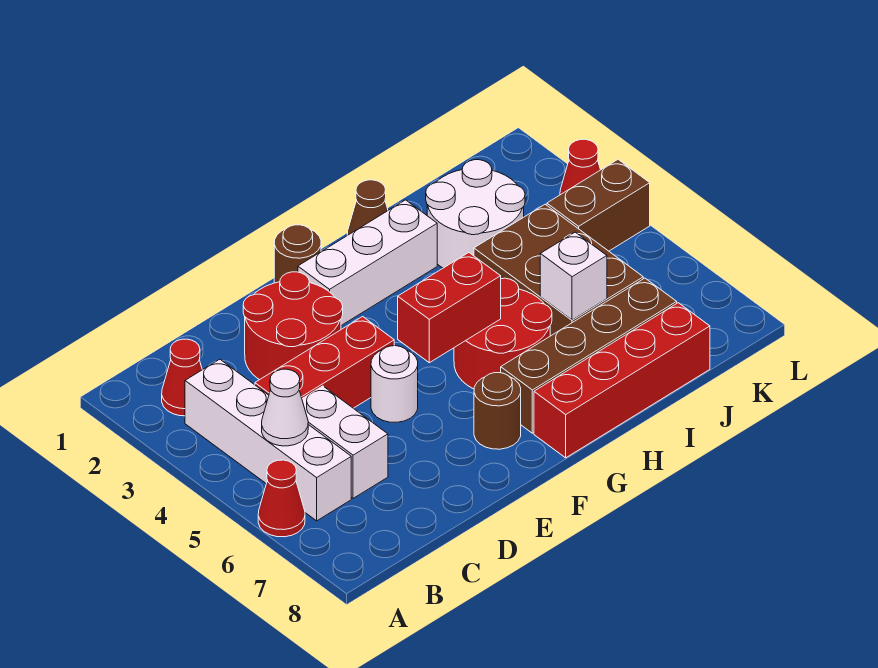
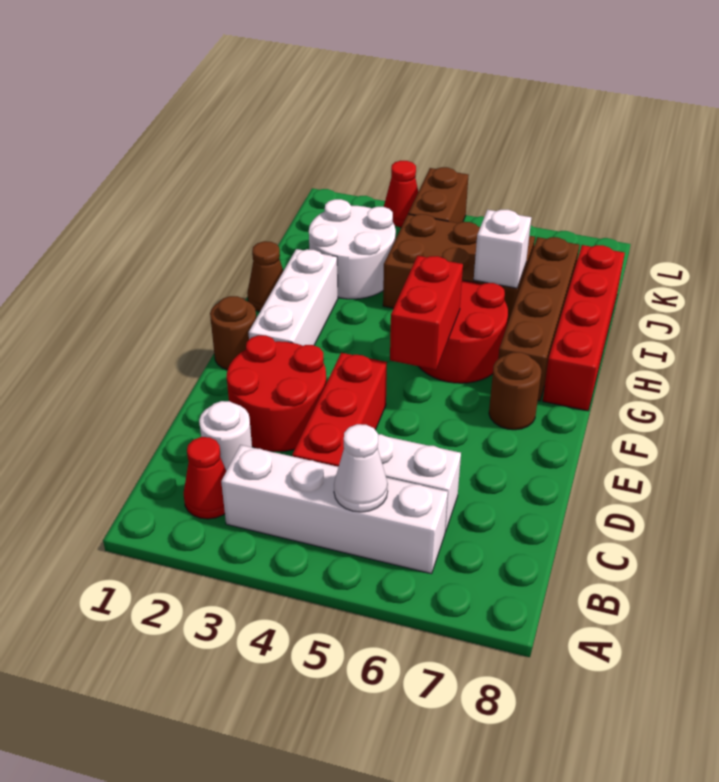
red cone A6 level 1 -> none
white round brick E5 level 1 -> white round brick C2 level 1

